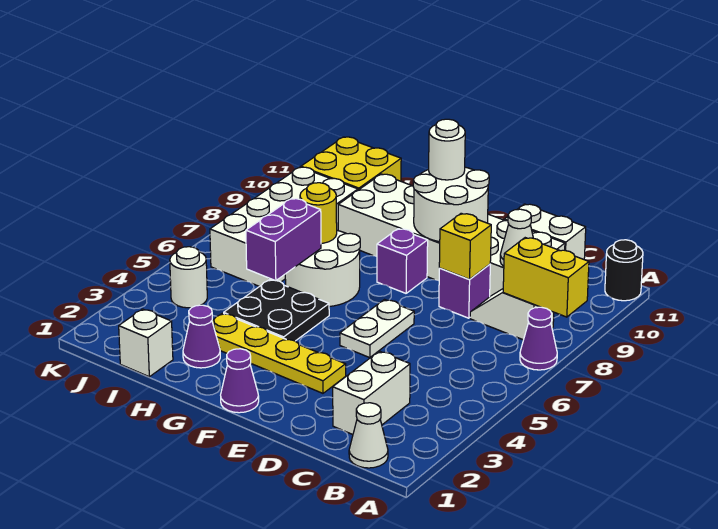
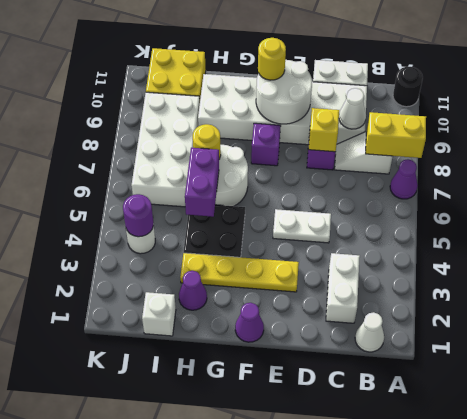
white plate E5:E6 level 1 -> white plate D5:E5 level 1
white round brick F10 level 3 -> yellow round brick F10 level 3
none -> purple round brick J4 level 2

